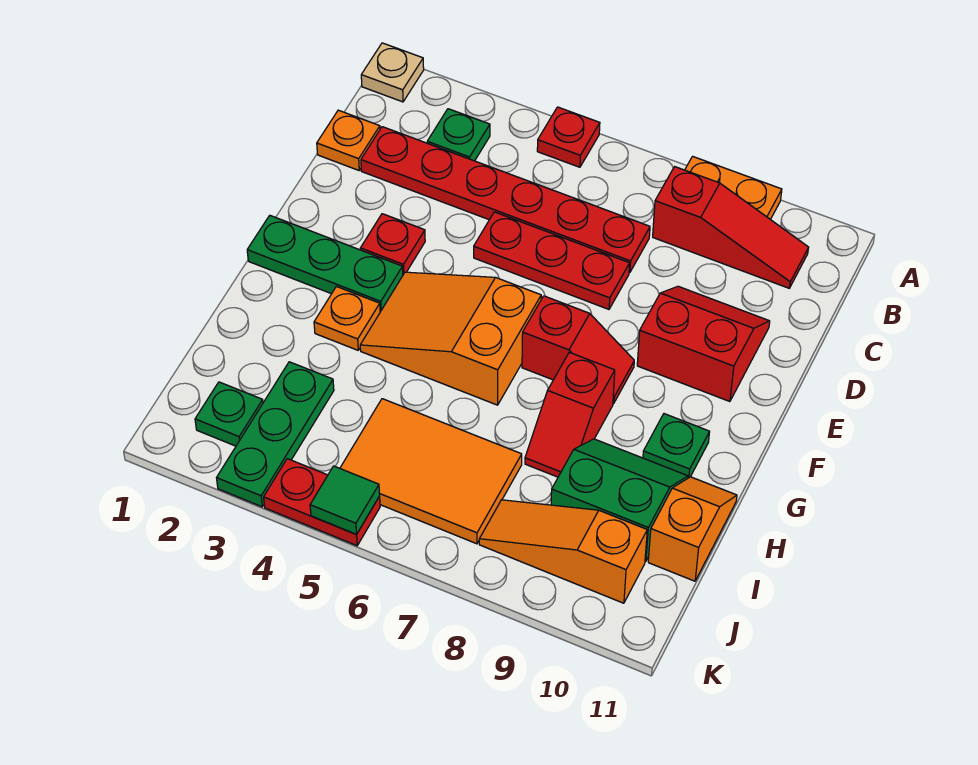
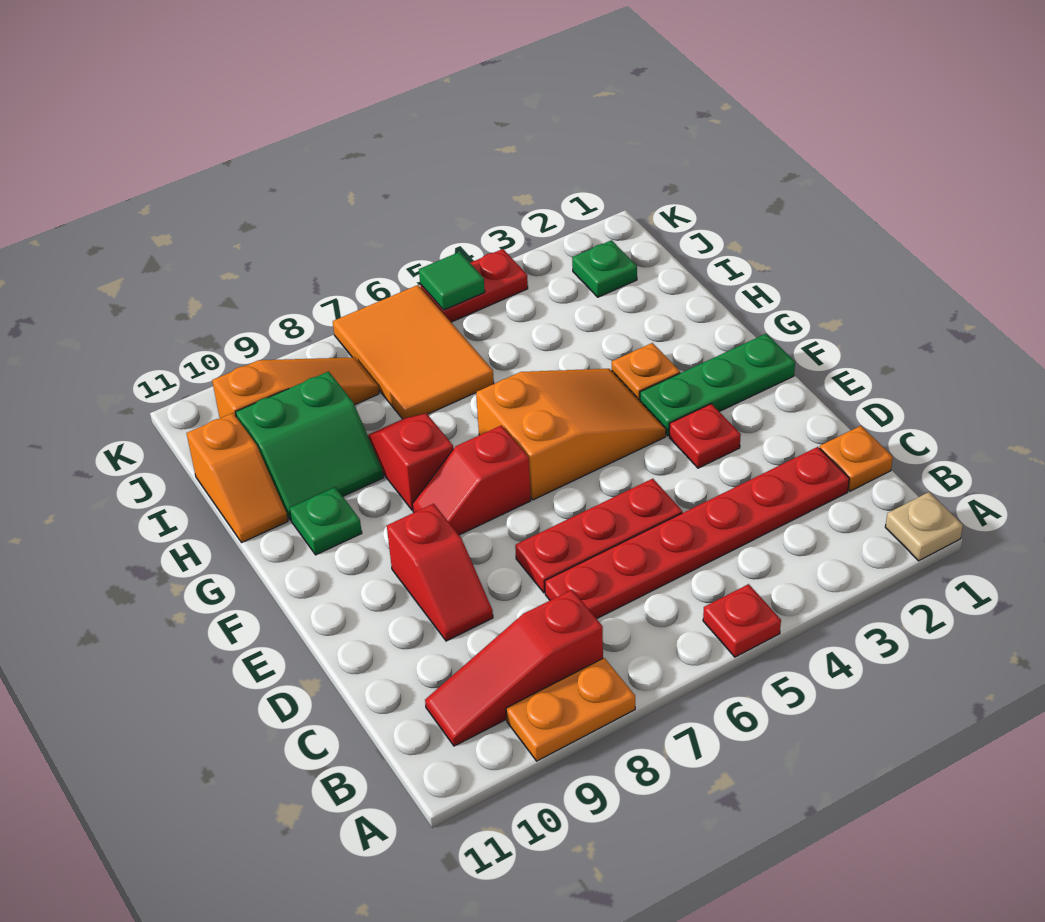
green plate B3 level 1 -> none
red slope D9:E10 level 1 top E -> red slope D9:E9 level 1 top E
green plate I3:K3 level 1 -> none
orange tile I5:J7 level 1 -> orange tile I6:K7 level 1

